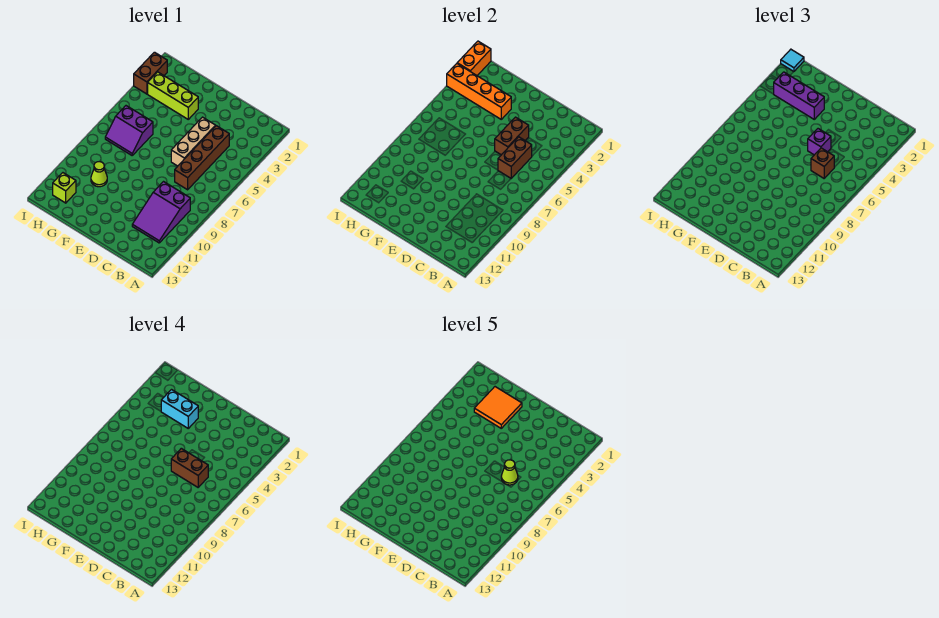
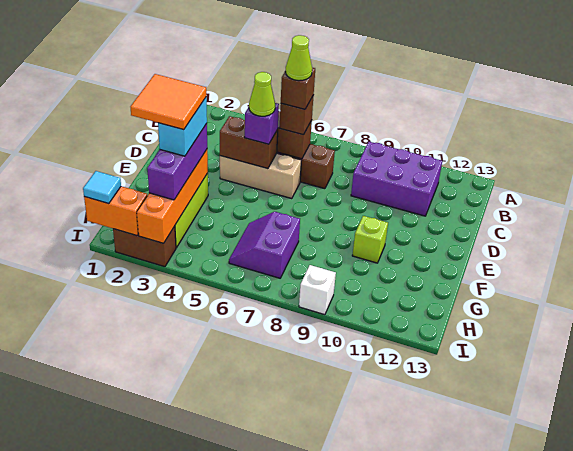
purple slope B9:C11 level 1 top 9 -> purple brick B9:C11 level 1
brown brick C6:D6 level 4 -> brown brick C6 level 4
purple slope G6:H7 level 1 top 6 -> purple slope G6:H7 level 1 top 7
lime cone G10 level 1 -> lime cone D5 level 4
lime brick H12 level 1 -> lime brick F10 level 1
none -> white brick I9 level 1

